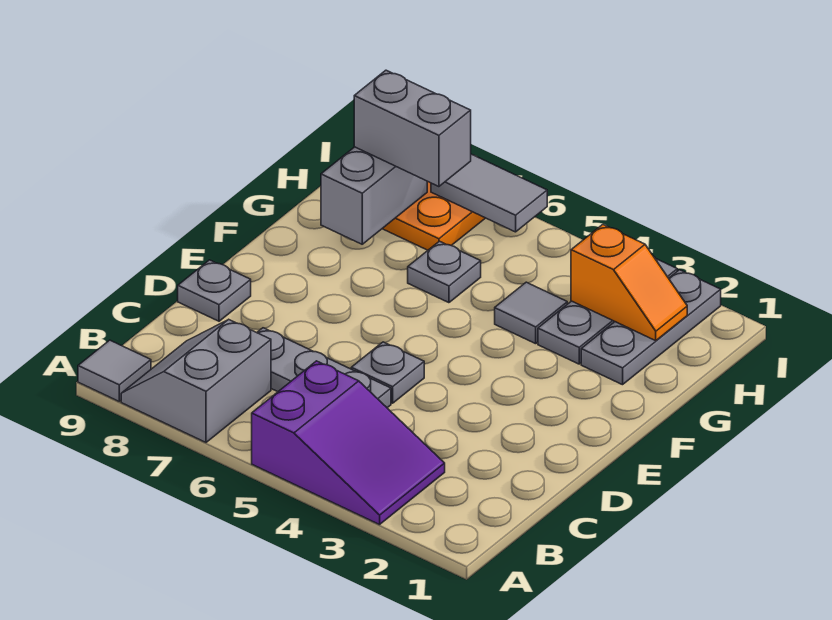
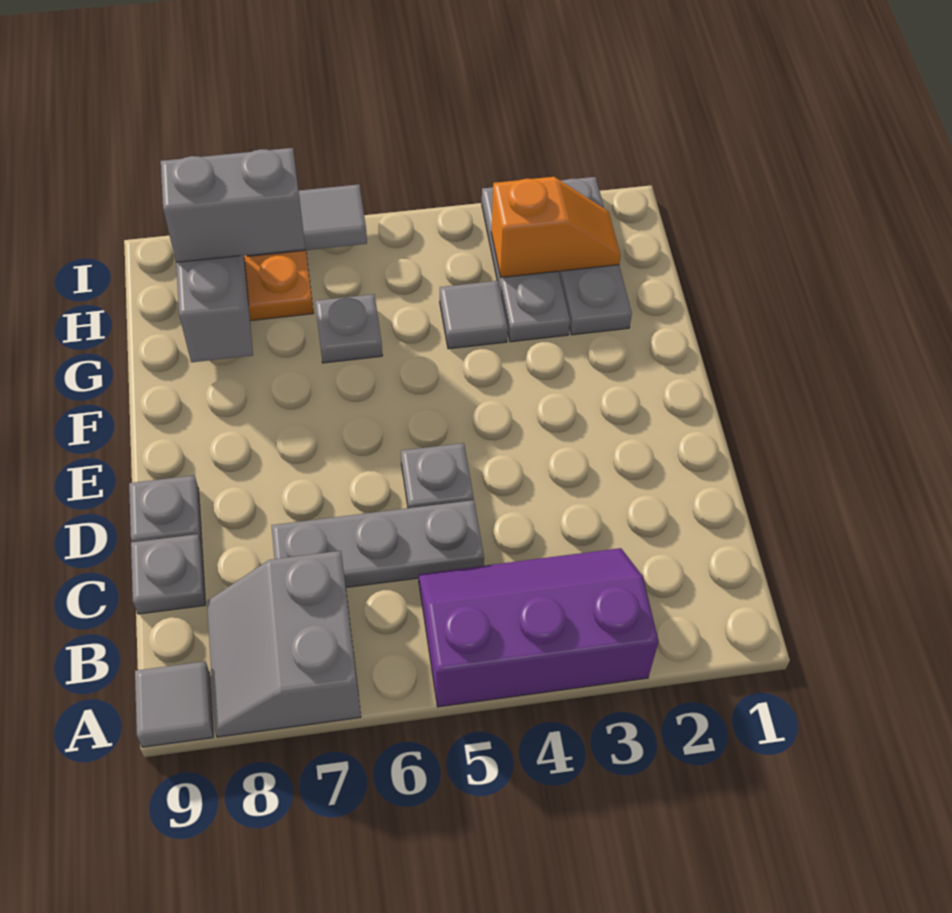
purple slope A3:B5 level 1 top 5 -> purple slope A3:B5 level 1 top A
none -> grey plate C9 level 1

